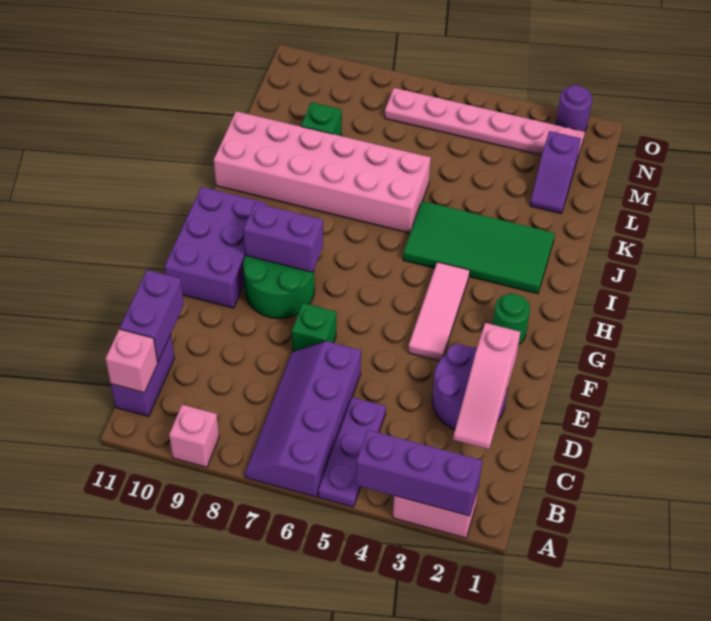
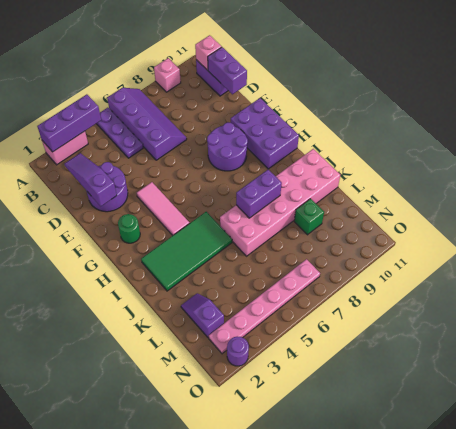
pink slope C2:E2 level 2 top E -> purple slope C2:E2 level 2 top E
green brick E7 level 1 -> none
green round brick F8:G9 level 1 -> purple round brick F8:G9 level 1
purple brick G8:G9 level 2 -> purple brick J7:J8 level 2

